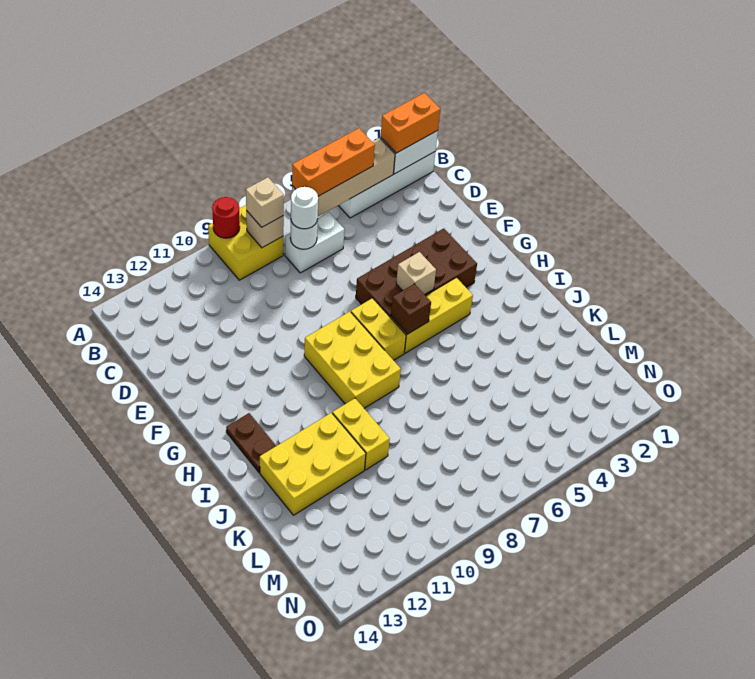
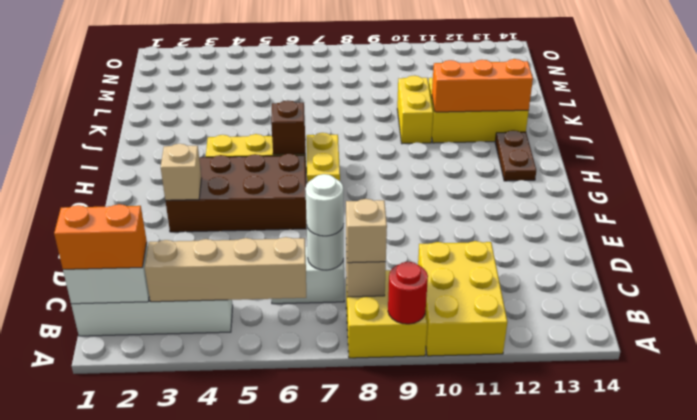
orange brick B4:B6 level 3 -> orange brick J11:J13 level 2
tan brick G5 level 2 -> tan brick F3 level 2
yellow brick G8:I9 level 1 -> yellow brick A10:C11 level 1

